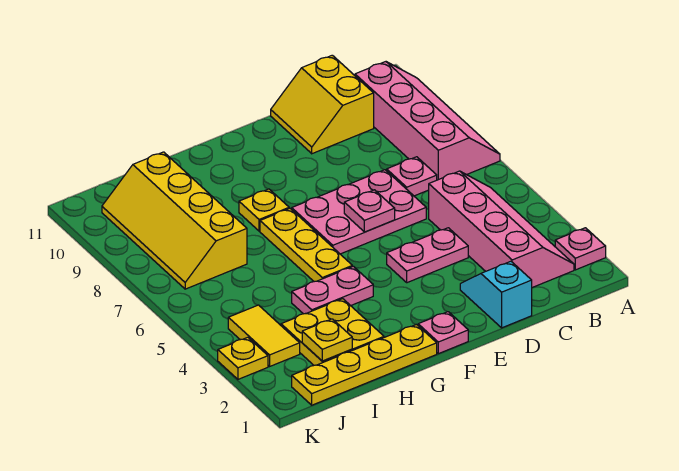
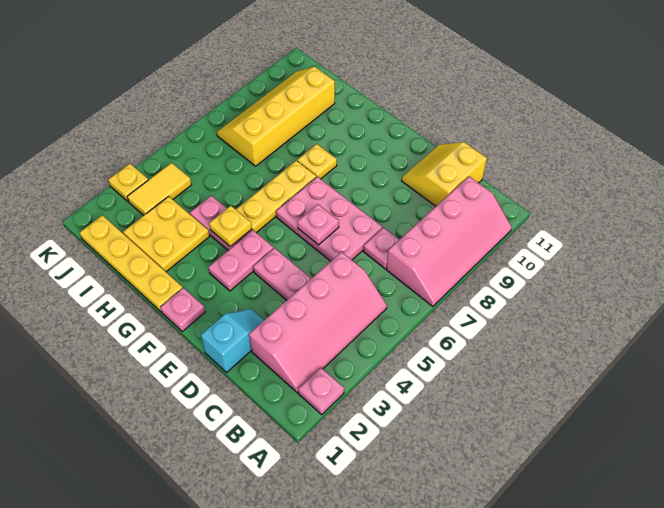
none -> pink plate F3:F4 level 1
yellow plate I2 level 2 -> yellow plate G4 level 2

